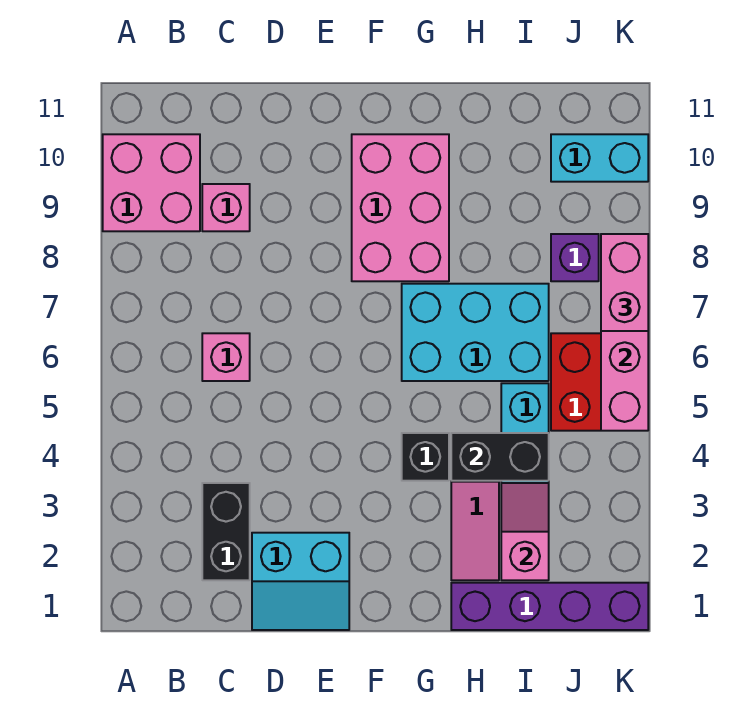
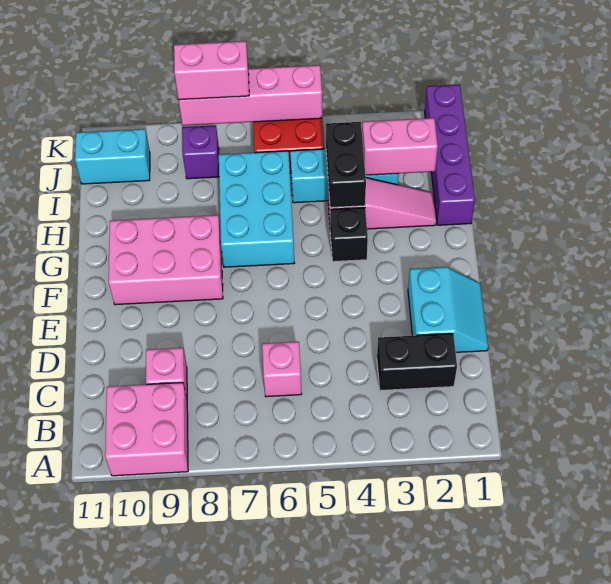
pink slope I2:I3 level 2 top 2 -> pink brick I2:I3 level 2
cyan brick J10:K10 level 1 -> cyan brick J10:J11 level 1

